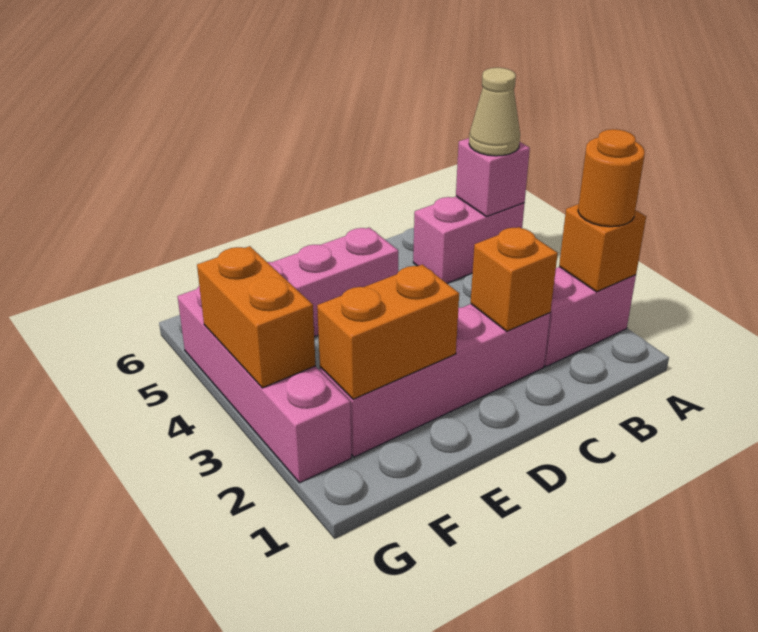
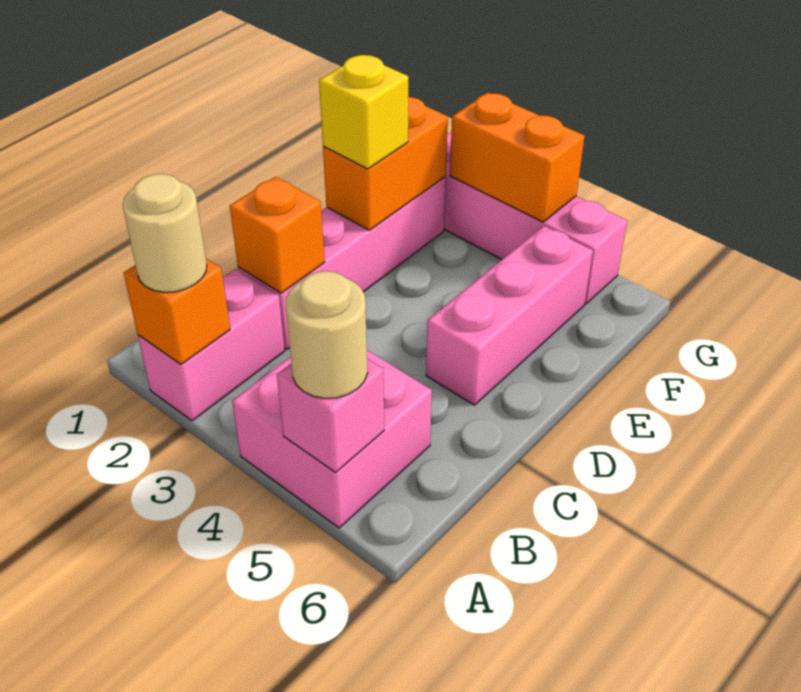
orange round brick A2 level 3 -> tan round brick A2 level 3
pink brick A5:B5 level 1 -> pink brick A4:B5 level 1
tan cone A5 level 3 -> tan round brick A5 level 3
none -> yellow brick E2 level 3

